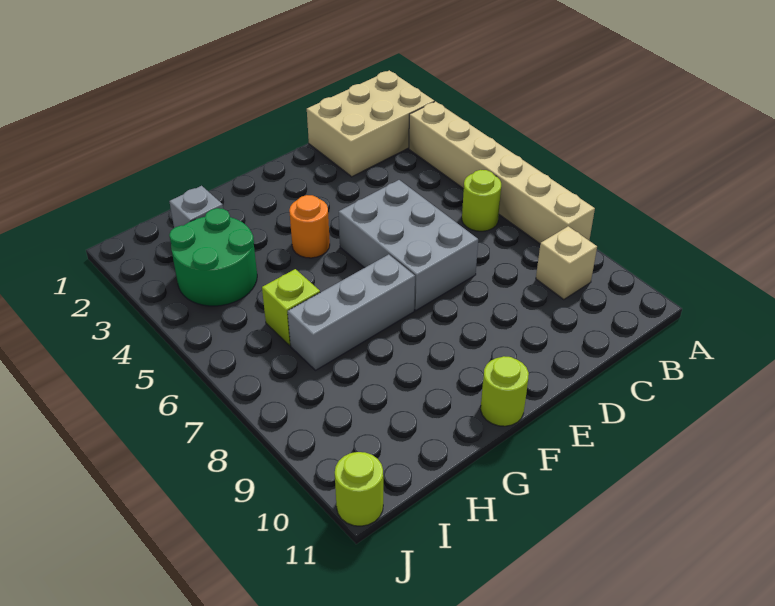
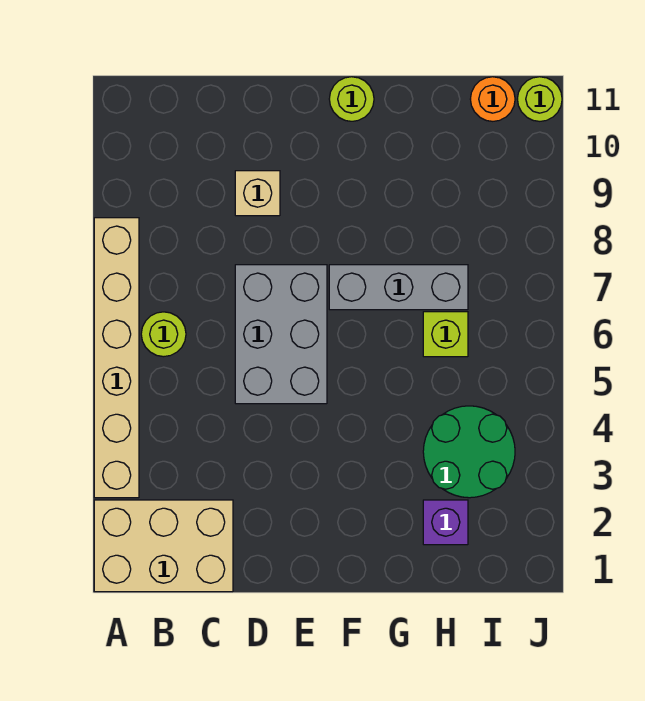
tan brick B9 level 1 -> tan brick D9 level 1
orange round brick F4 level 1 -> orange round brick I11 level 1
grey brick H2 level 1 -> purple brick H2 level 1

